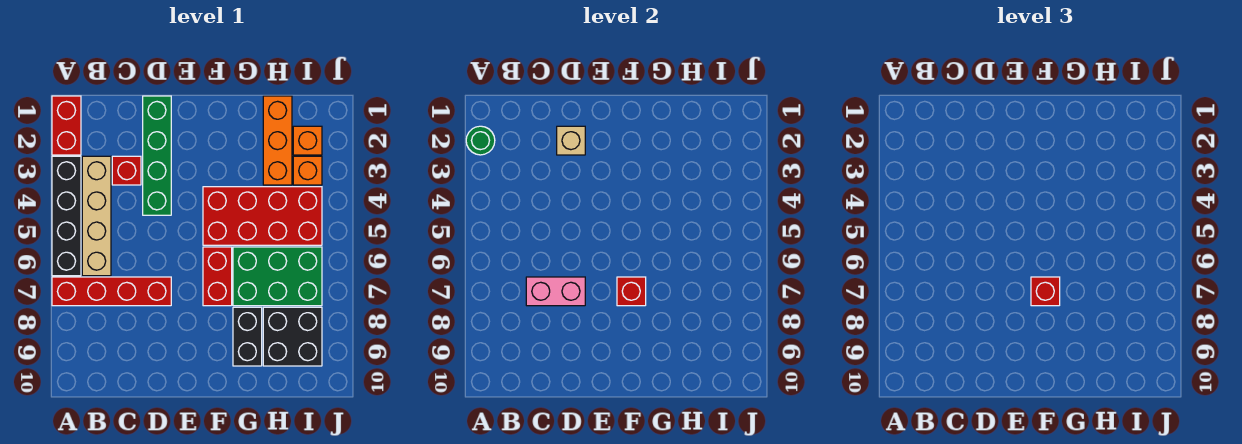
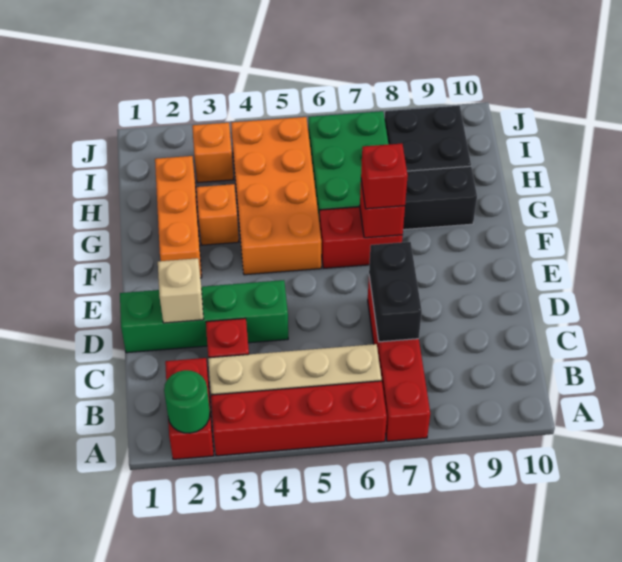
red brick A1:A2 level 1 -> red brick A2:B2 level 1
black brick A3:A6 level 1 -> red brick A3:A6 level 1
pink brick C7:D7 level 2 -> black brick C7:D7 level 2
red brick F4:I5 level 1 -> orange brick F4:I5 level 1
orange brick H1:H3 level 1 -> orange brick F2:H2 level 1
orange brick I2 level 1 -> orange brick G3 level 1

